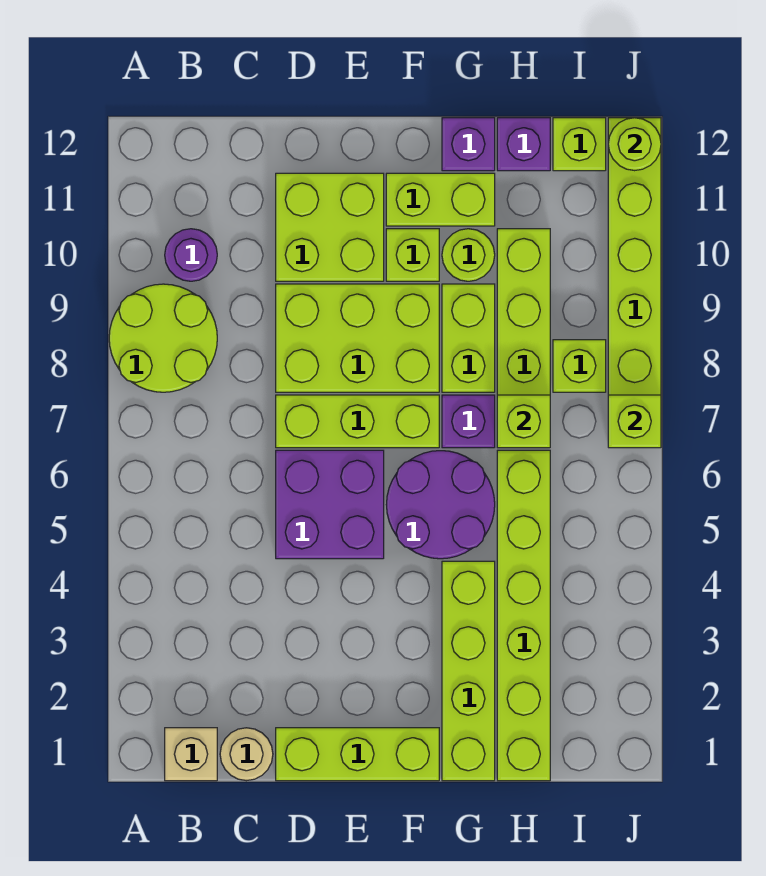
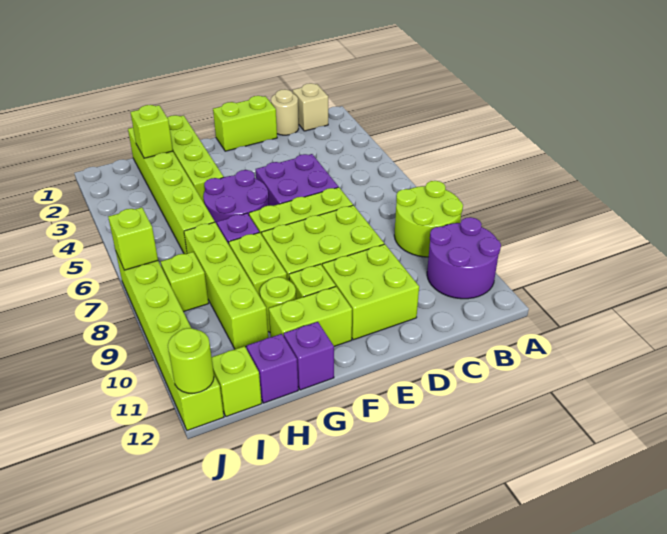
purple round brick B10 level 1 -> purple round brick A10:B11 level 1
lime brick D1:F1 level 1 -> lime brick D1:E1 level 1
lime brick H7 level 2 -> lime brick H2 level 2

